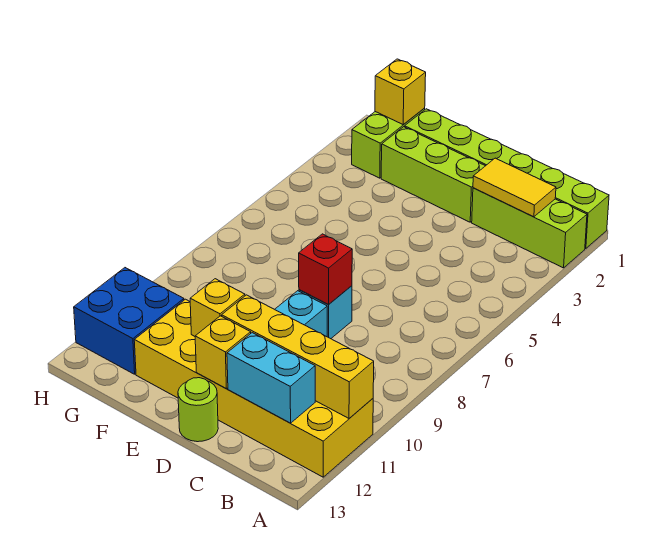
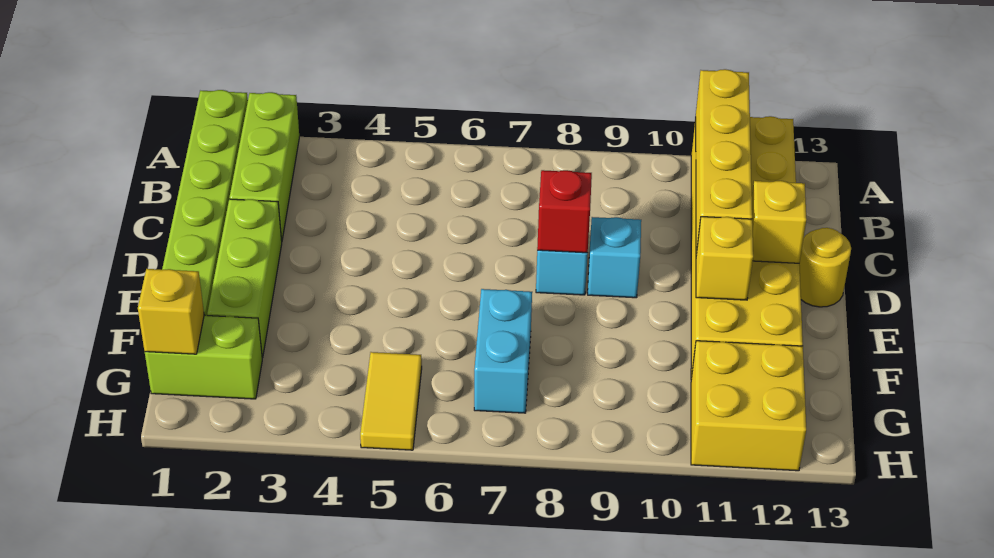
yellow tile B2:C2 level 2 -> yellow tile G5:H5 level 1
cyan brick B12:C12 level 2 -> cyan brick F7:G7 level 1
lime round brick D13 level 1 -> yellow round brick D13 level 1
blue brick G11:H12 level 1 -> yellow brick G11:H12 level 1

